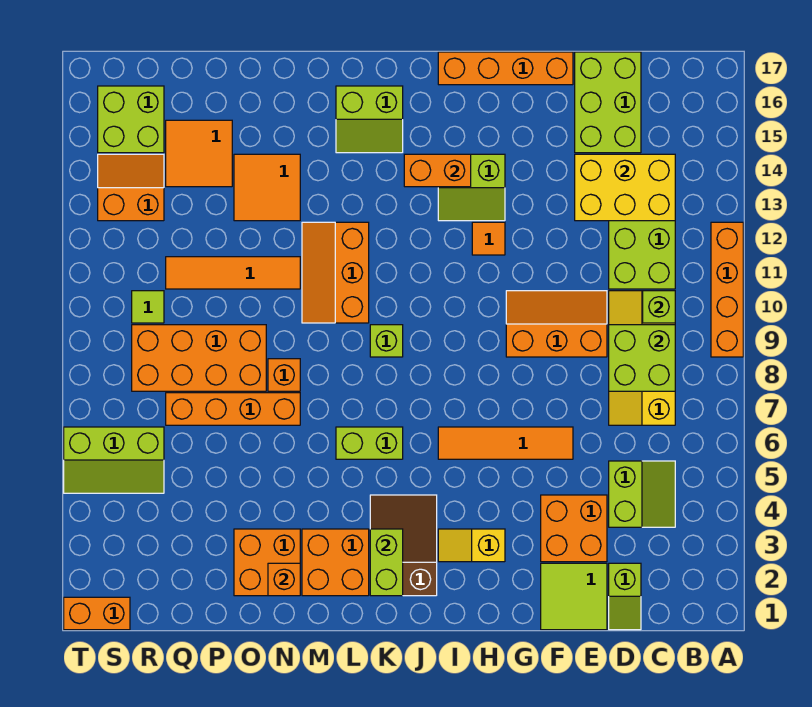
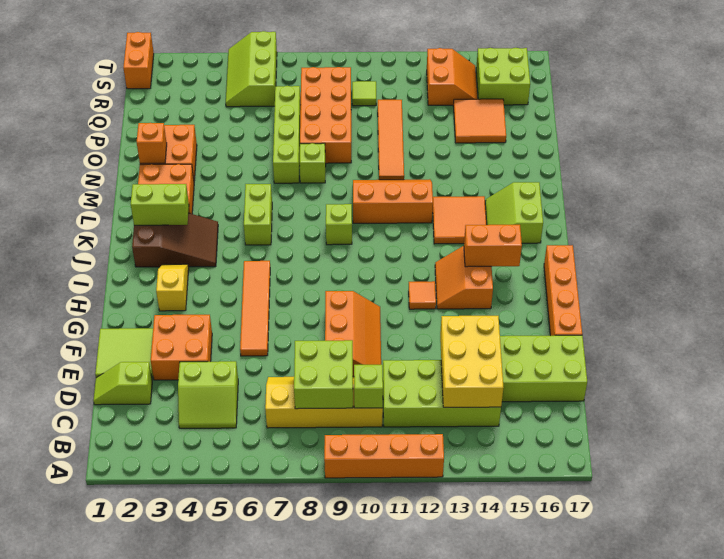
lime slope H13:I14 level 1 top 14 -> orange slope H13:I14 level 1 top 14
orange brick I14:J14 level 2 -> orange brick I14:I15 level 2
orange brick N7:Q7 level 1 -> lime brick N7:Q7 level 1
orange brick N8 level 1 -> lime brick N8 level 1
orange tile N13:O14 level 1 -> orange tile K13:L14 level 1

